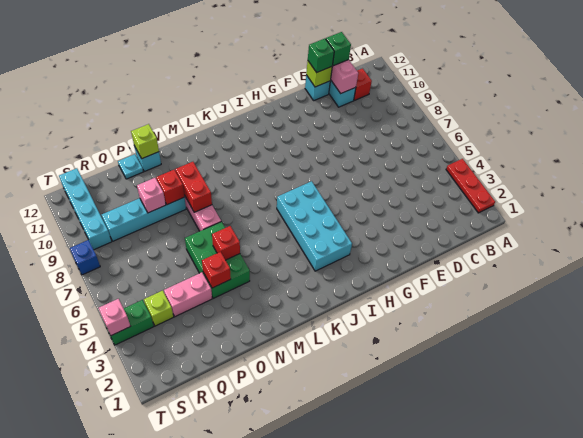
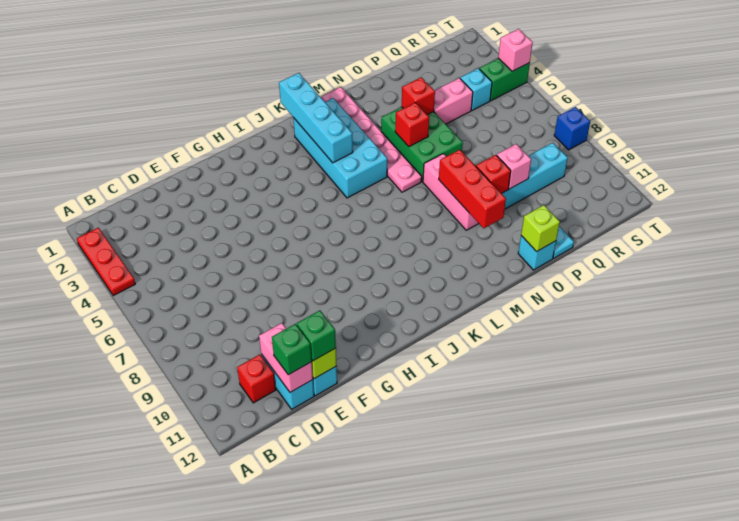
cyan brick I3:J6 level 1 -> cyan brick K2:L5 level 1
none -> pink plate M1:M6 level 1
red brick N8:N9 level 2 -> red brick N8:N10 level 2
lime brick R4 level 1 -> cyan brick R4 level 1
cyan brick S9:S12 level 1 -> cyan brick K1:K4 level 2

